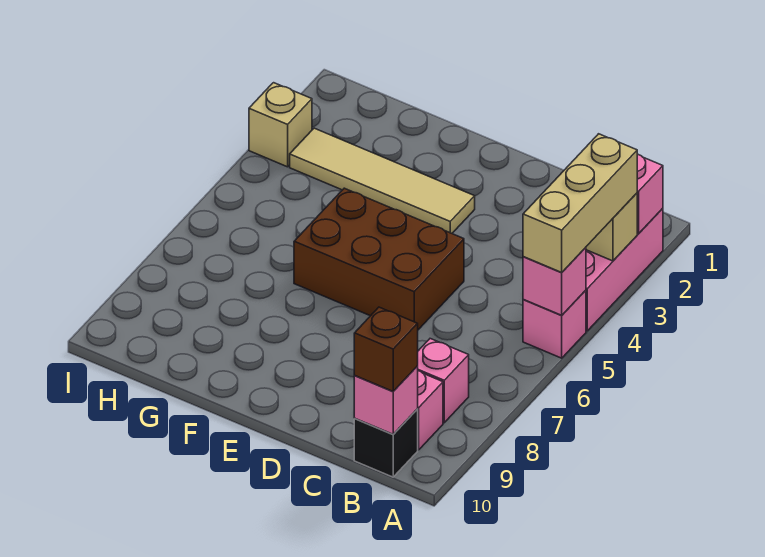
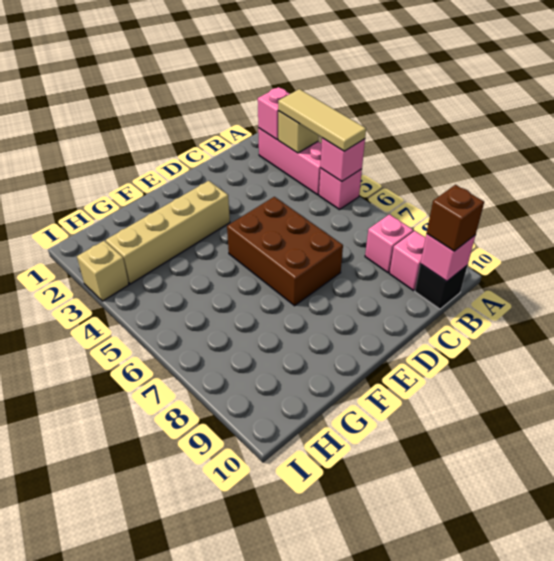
tan brick A3:A5 level 3 -> tan tile A3:A5 level 3
brown brick D5:F6 level 1 -> brown brick D5:E7 level 1
tan tile E3:H3 level 1 -> tan brick E3:H3 level 1

